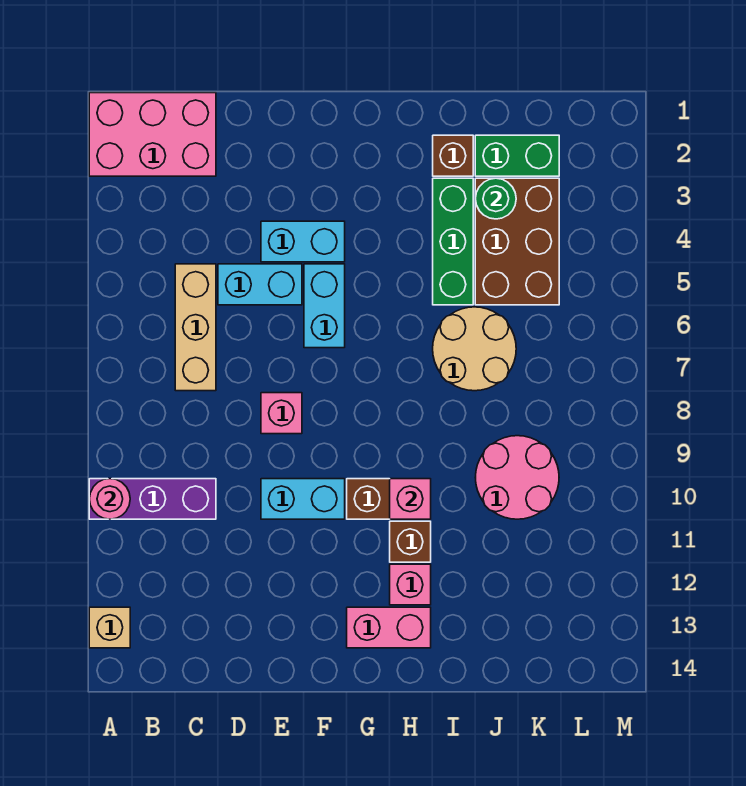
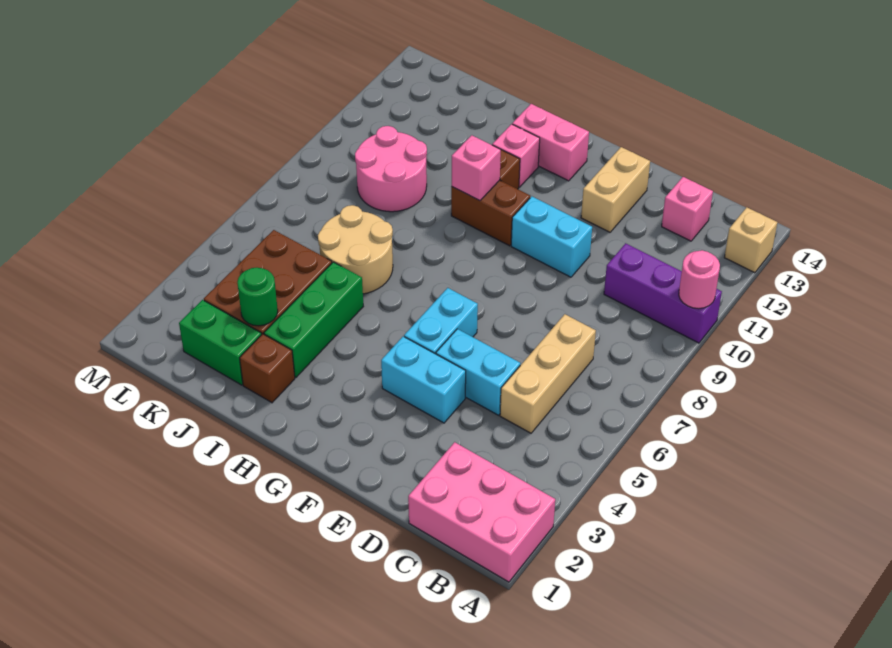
pink brick E8 level 1 -> pink brick C13 level 1
none -> tan brick E12:E13 level 1

